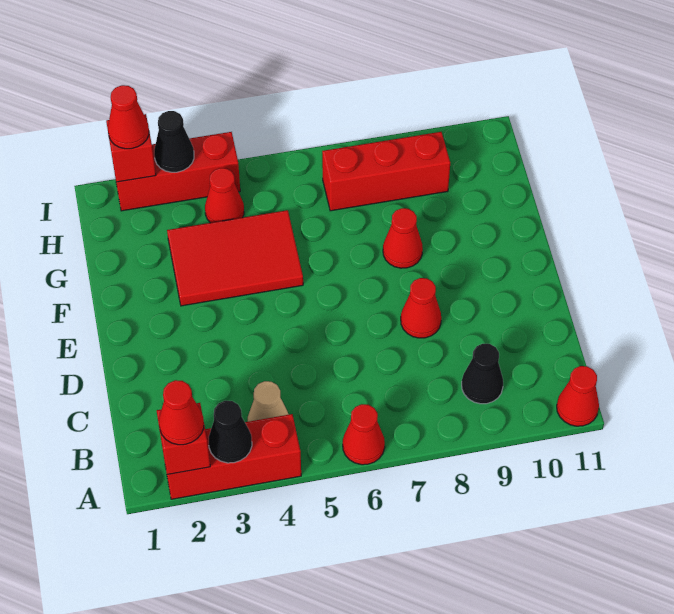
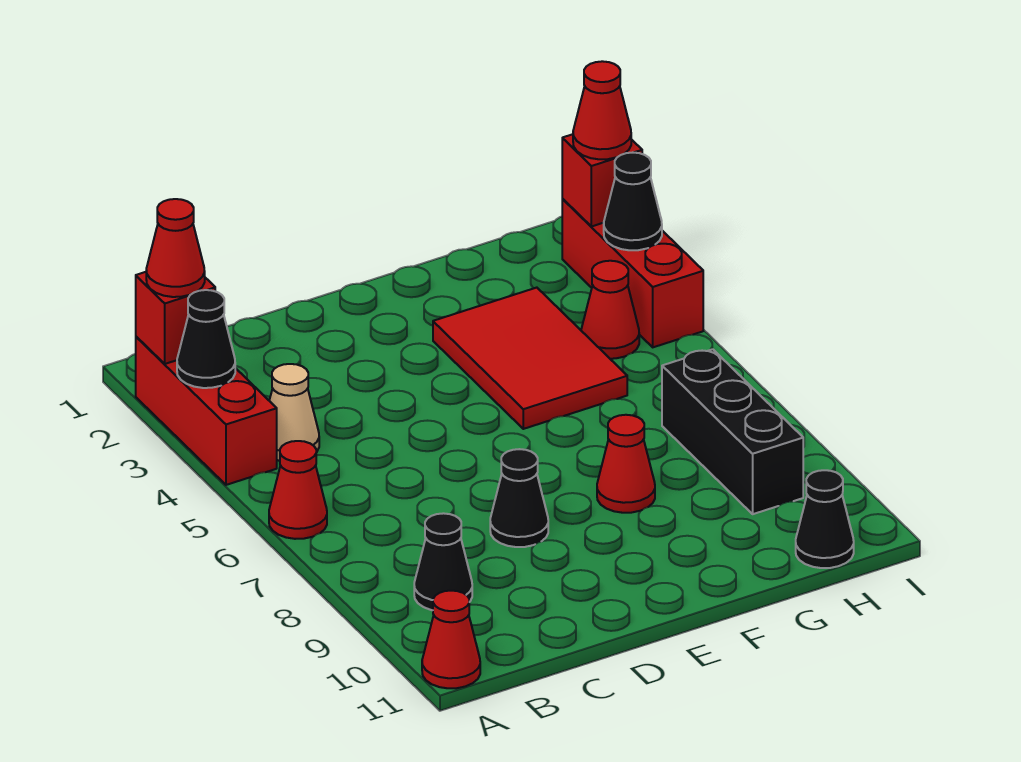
red cone D8 level 1 -> black cone D8 level 1
red brick H7:H9 level 1 -> black brick H7:H9 level 1
none -> black cone H11 level 1

